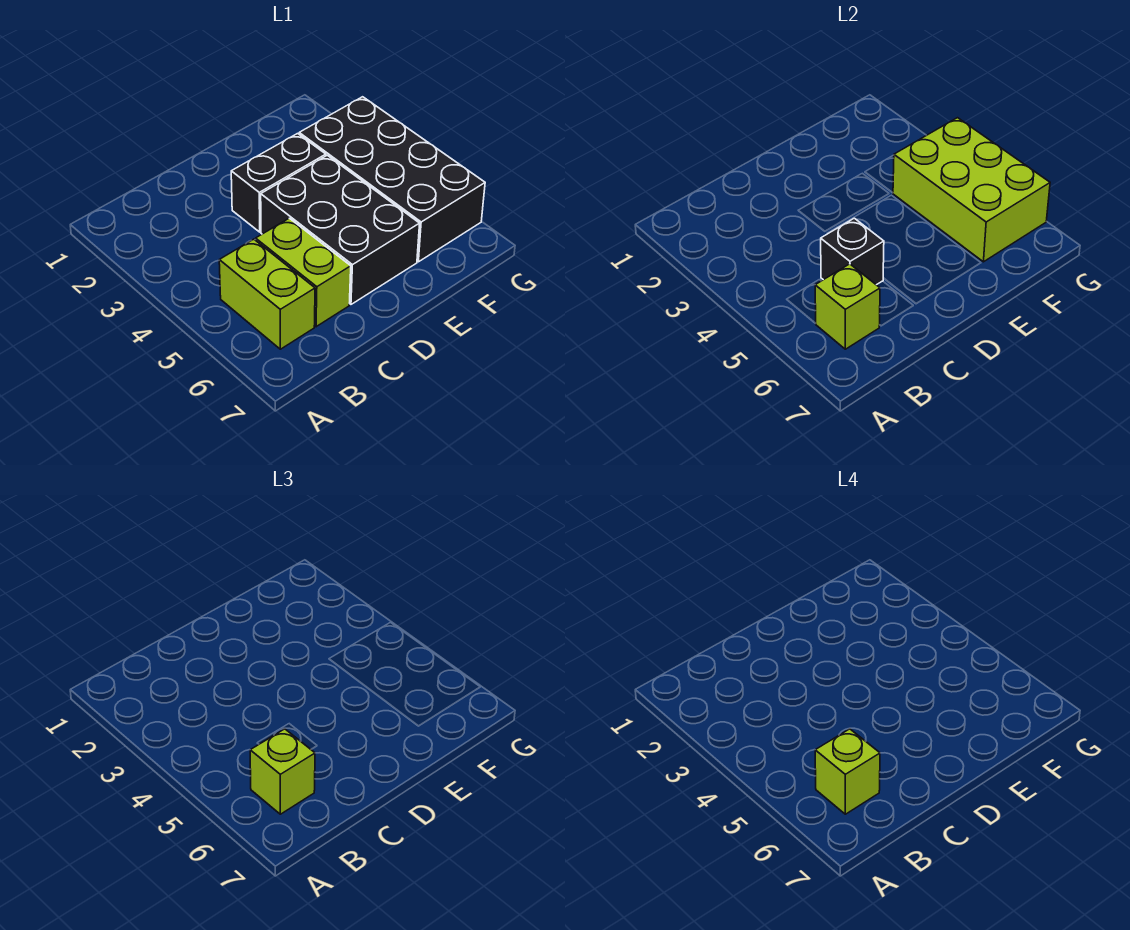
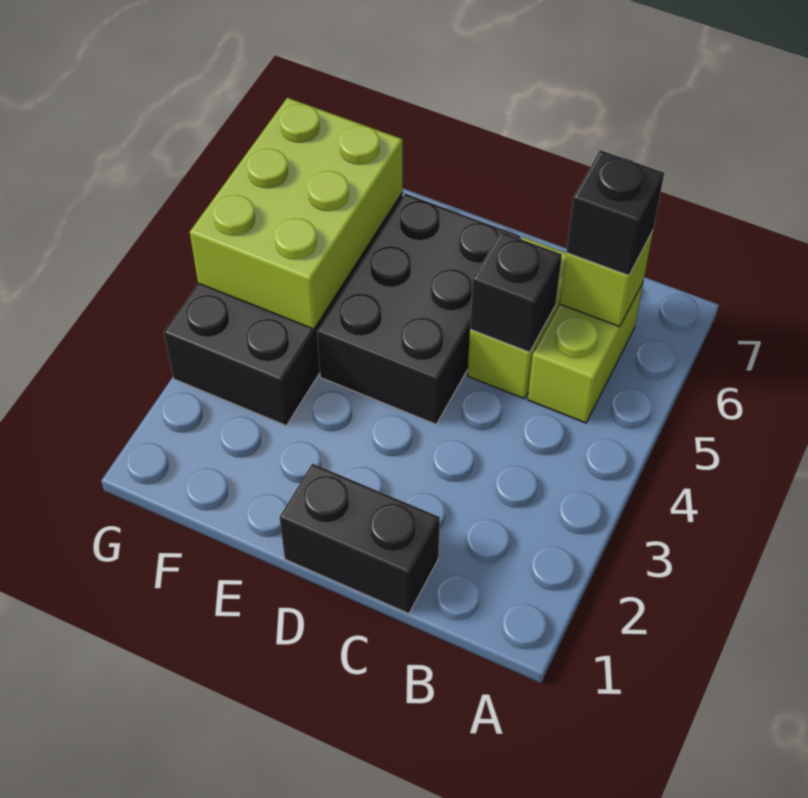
lime brick B6 level 3 -> black brick B6 level 3
lime brick B6 level 4 -> none
black brick D3:E3 level 1 -> black brick C1:D1 level 1

